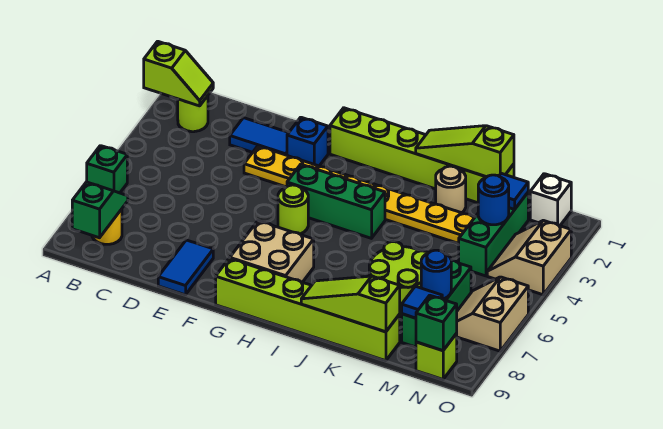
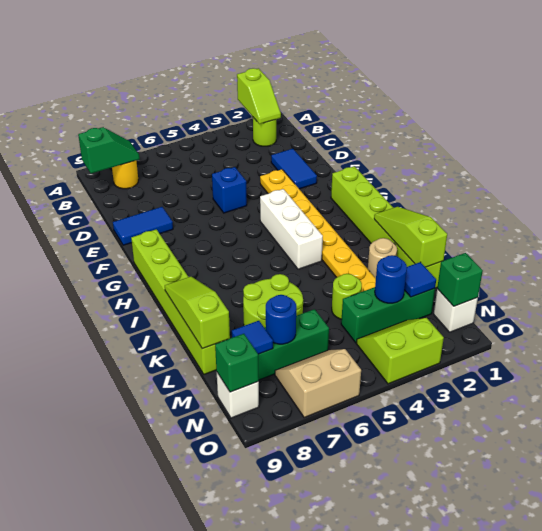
green brick A6 level 1 -> green brick N1 level 2
blue brick F2 level 1 -> blue brick E5 level 1
green brick G4:I4 level 1 -> white brick G4:I4 level 1
lime round brick G5 level 1 -> lime round brick L4 level 1
tan brick G7:H8 level 1 -> none
tan slope N3:O4 level 1 top O -> lime slope N3:O4 level 1 top O
lime brick N9 level 1 -> white brick N9 level 1

